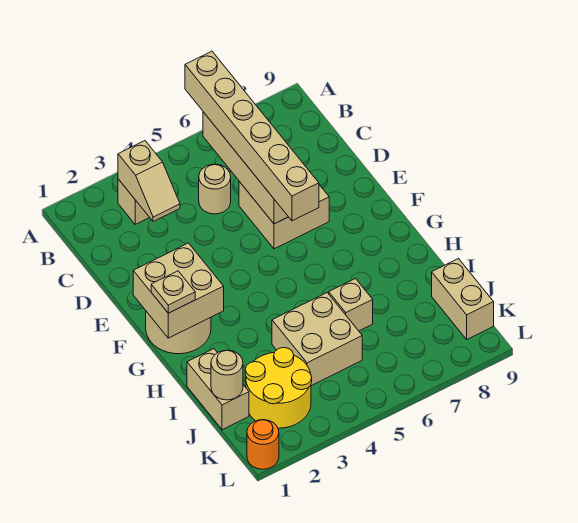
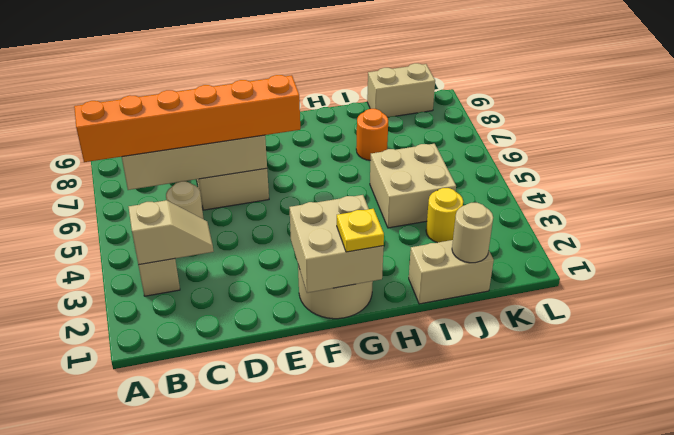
tan brick A6:F6 level 3 -> orange brick A6:F6 level 3
tan plate G1 level 3 -> yellow plate G1 level 3
tan brick I6 level 1 -> none
yellow round brick J2:K3 level 1 -> yellow round brick J3 level 1
orange round brick L1 level 1 -> orange round brick I7 level 1

